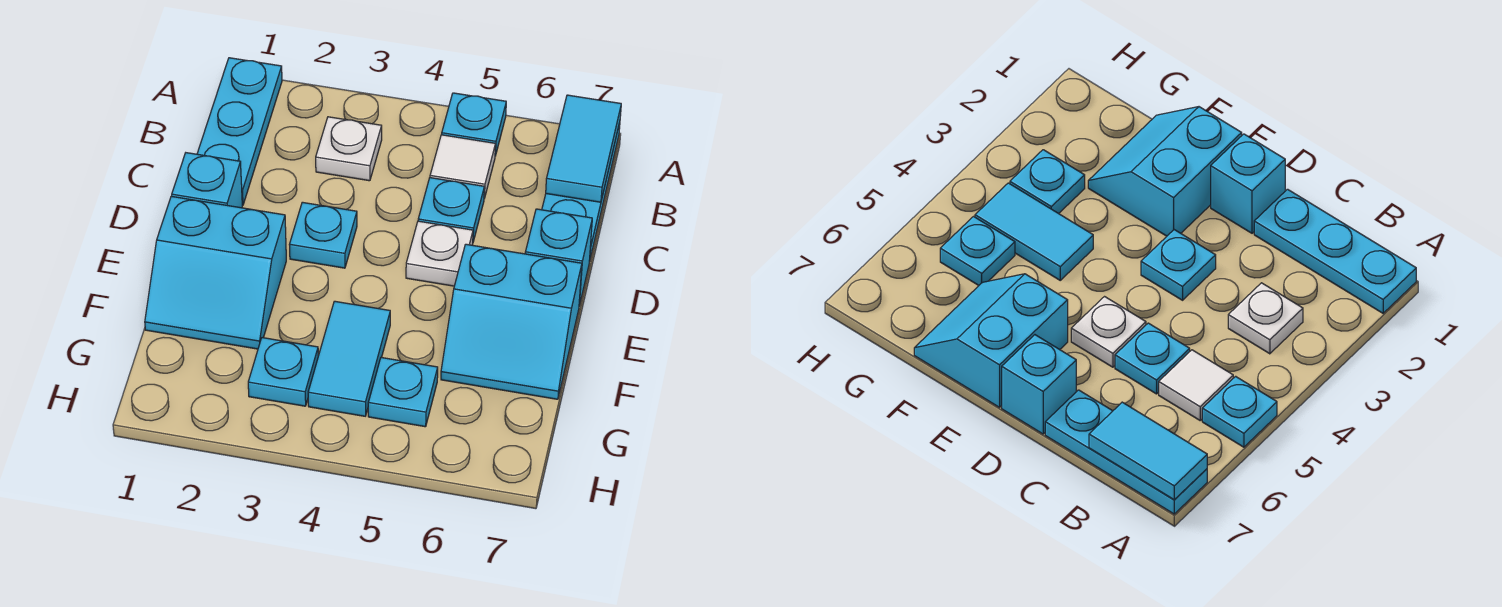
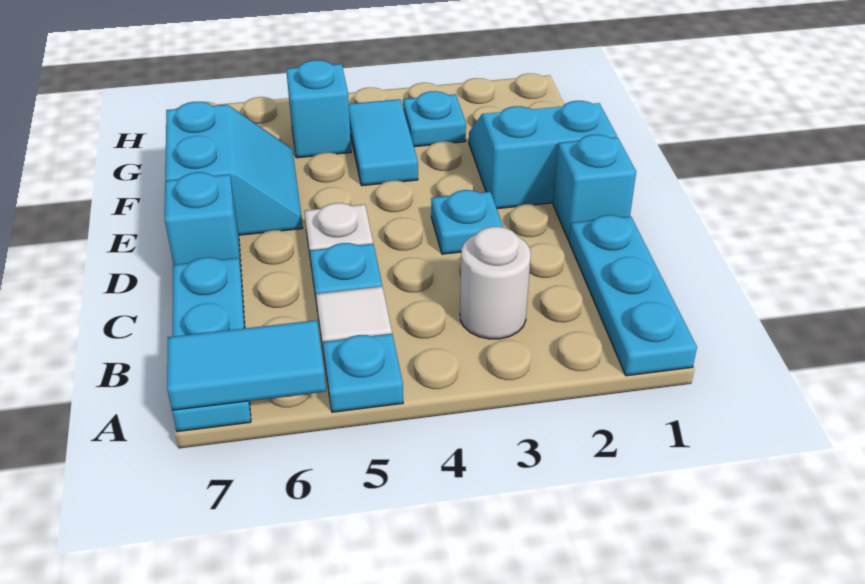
cyan tile A7:B7 level 2 -> cyan tile A6:A7 level 2
white plate B3 level 1 -> white round brick B3 level 1
cyan slope E6:F7 level 1 top E -> cyan slope E6:F7 level 1 top 7
cyan plate G5 level 1 -> cyan brick G5 level 1

